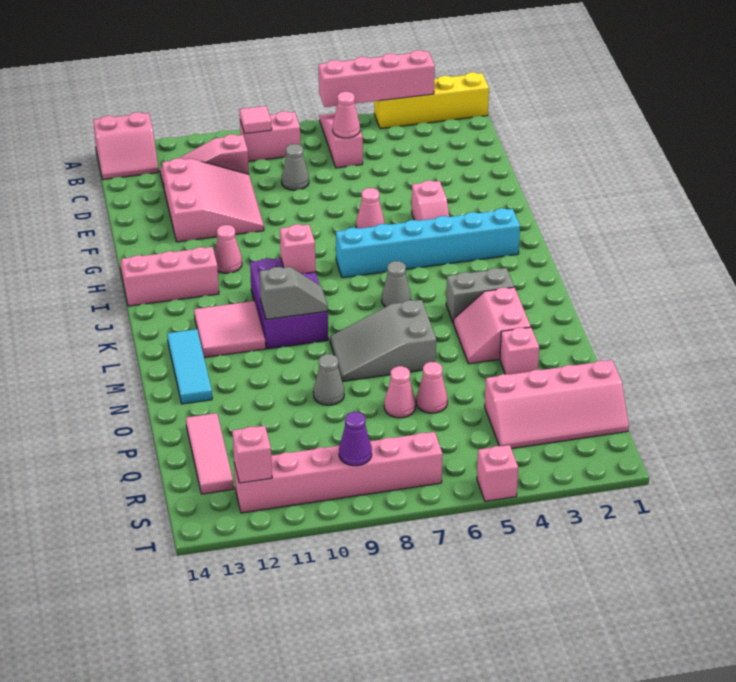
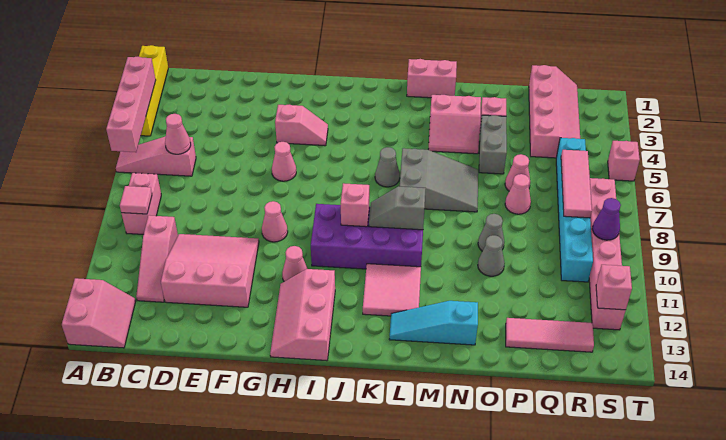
grey cone D8 level 1 -> grey cone O10 level 1
none -> pink cone G9 level 1
cyan brick I2:I7 level 1 -> cyan brick R5:R10 level 1
purple brick J9:L10 level 1 -> purple brick I9:L10 level 1
none -> pink brick L1:M1 level 1
grey brick L3:L4 level 1 -> grey brick O4:O5 level 1
grey slope L9:L10 level 2 top 10 -> grey slope K9:L9 level 2 top L
cyan tile L13:N13 level 1 -> cyan slope L13:N13 level 1 top N
grey slope M6:N8 level 1 top 6 -> grey slope L6:N7 level 1 top L
none -> pink tile R6:R8 level 2

